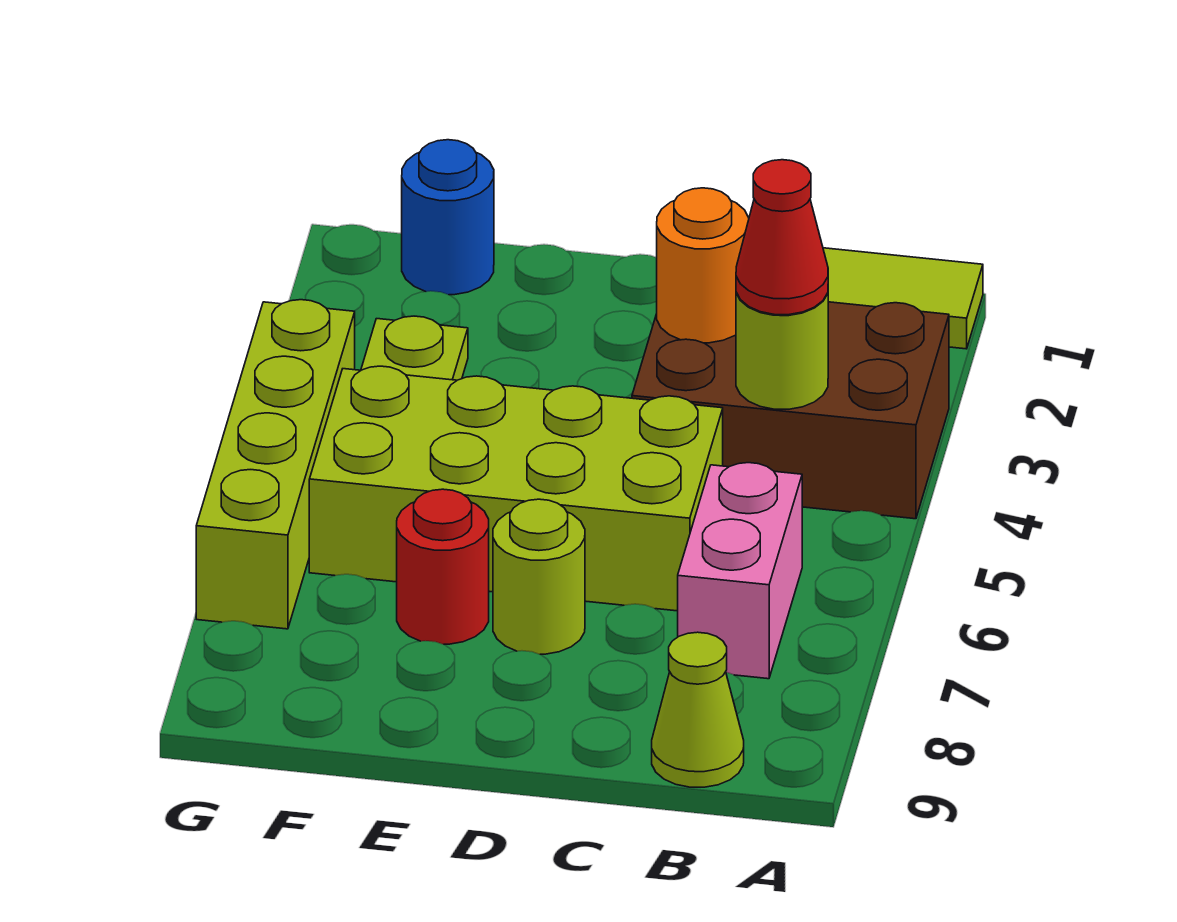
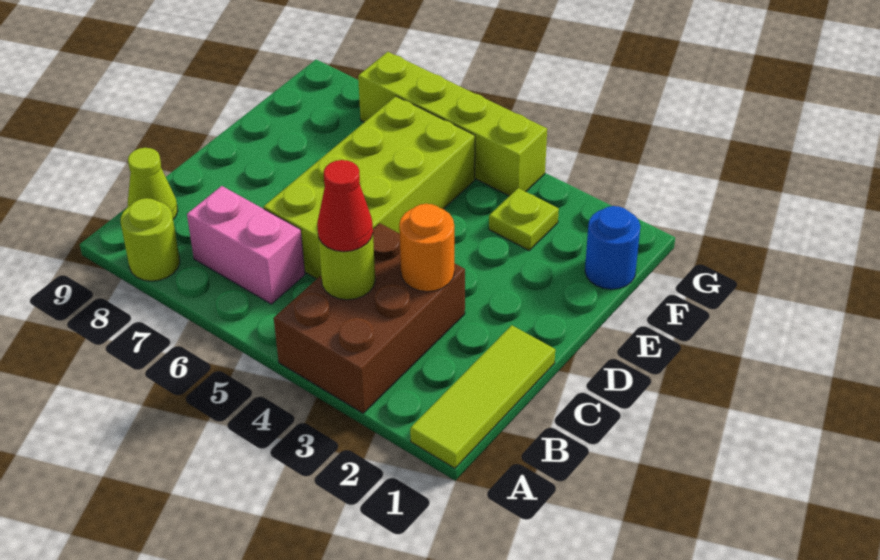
lime round brick D7 level 1 -> lime round brick A8 level 1
red round brick E7 level 1 -> none

